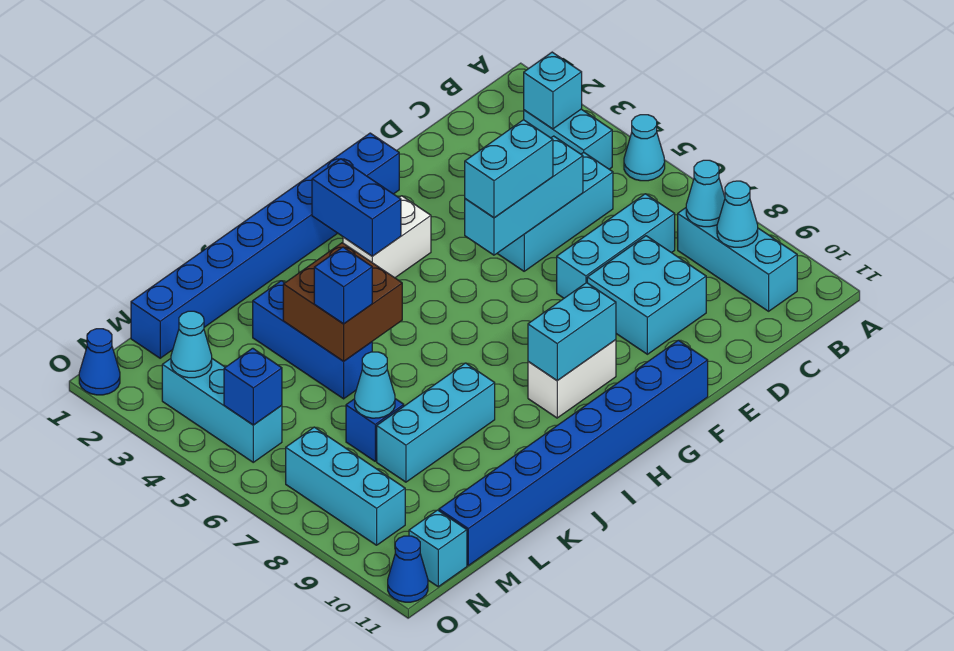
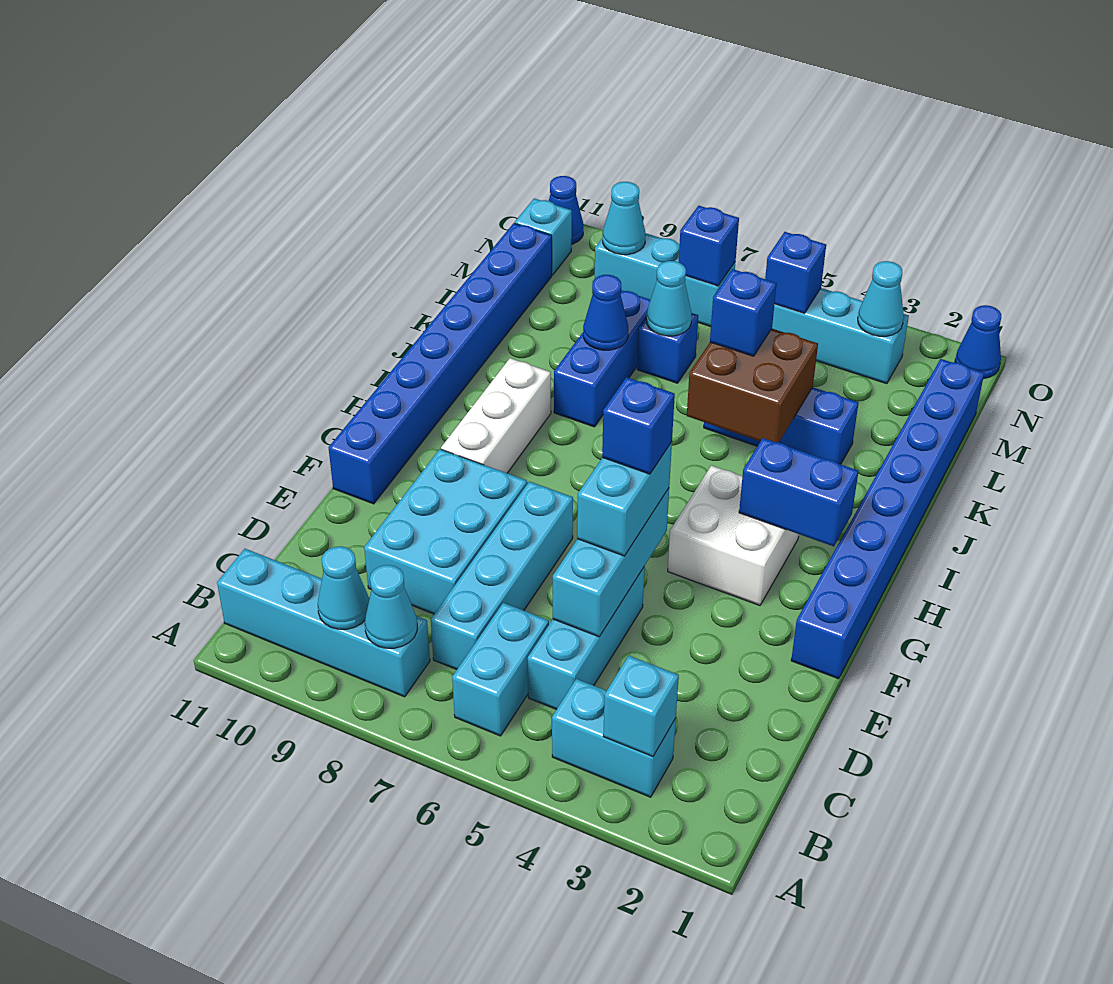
cyan cone A5 level 1 -> cyan cone N9 level 2
cyan brick B8:B10 level 1 -> cyan brick B8:B11 level 1
cyan brick C7:E7 level 1 -> cyan brick C7:F7 level 1
cyan brick D8:E9 level 1 -> cyan brick D8:F9 level 1
none -> blue brick F5 level 4
white brick G3:H3 level 1 -> white brick G3:H4 level 1
white brick G9:H9 level 1 -> white brick G9:I9 level 1
cyan brick G9:H9 level 2 -> cyan brick B6:C6 level 1
cyan brick J8:L8 level 1 -> blue brick J8:L8 level 1
none -> blue cone K8 level 2
none -> blue brick N7 level 2

